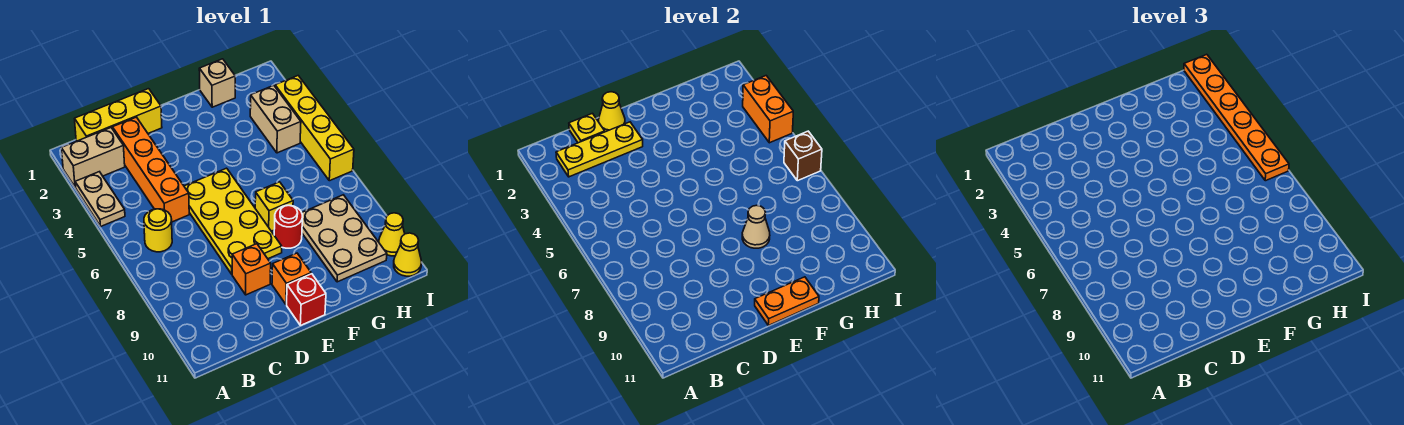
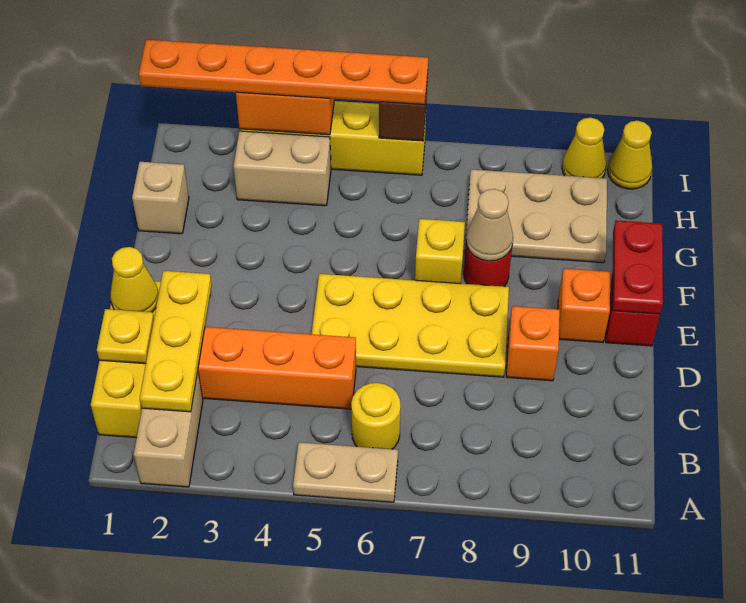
tan plate A3:A4 level 1 -> tan plate A5:A6 level 1
orange plate E11:F11 level 2 -> red plate E11:F11 level 2

